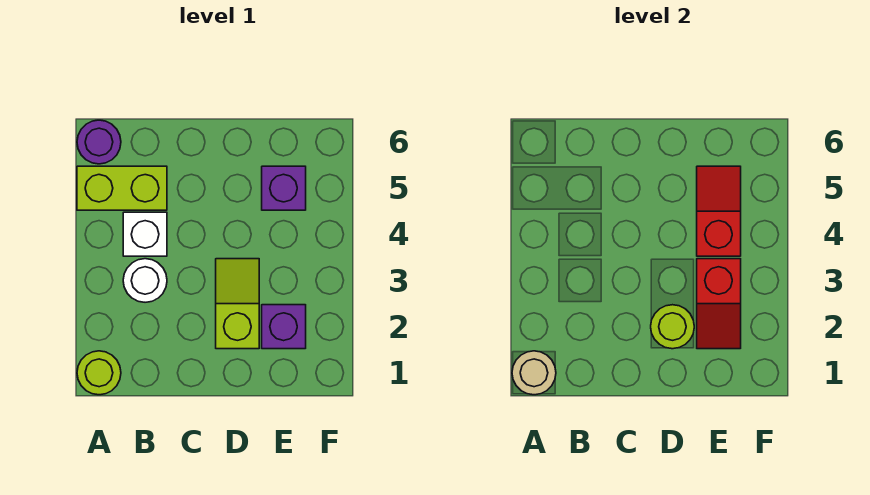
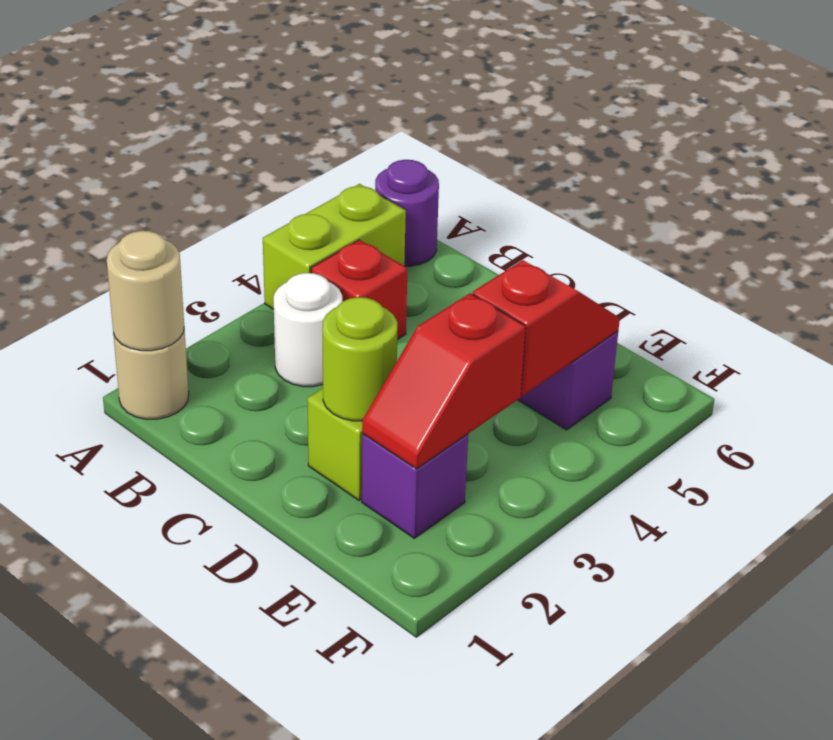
lime round brick A1 level 1 -> tan round brick A1 level 1
lime brick A5:B5 level 1 -> lime brick A4:A5 level 1
white brick B4 level 1 -> red brick B4 level 1

